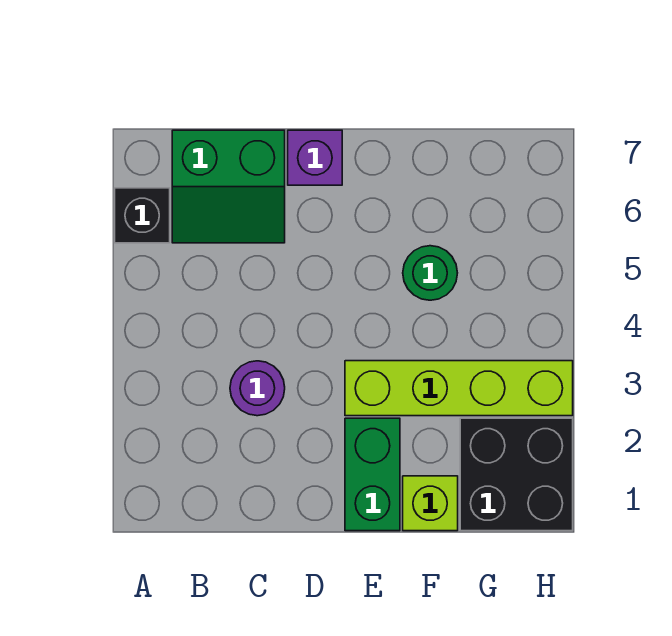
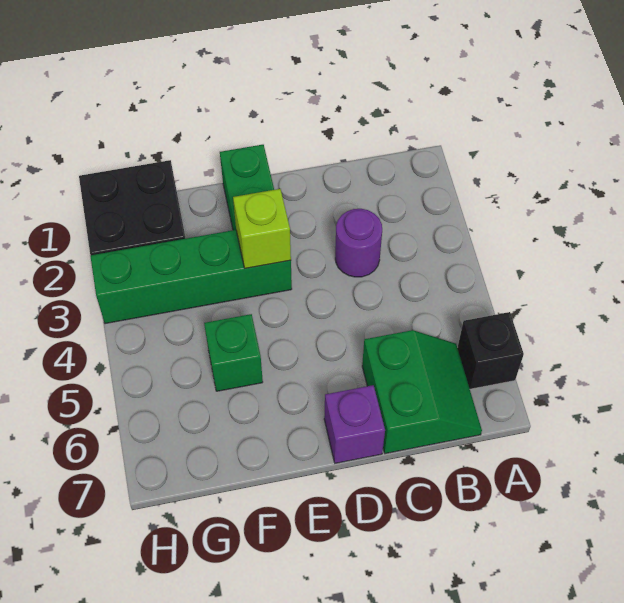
green slope B6:C7 level 1 top 7 -> green slope B6:C7 level 1 top C
lime brick E3:H3 level 1 -> green brick E3:H3 level 1
lime brick F1 level 1 -> lime brick E3 level 2
green round brick F5 level 1 -> green brick F5 level 1

